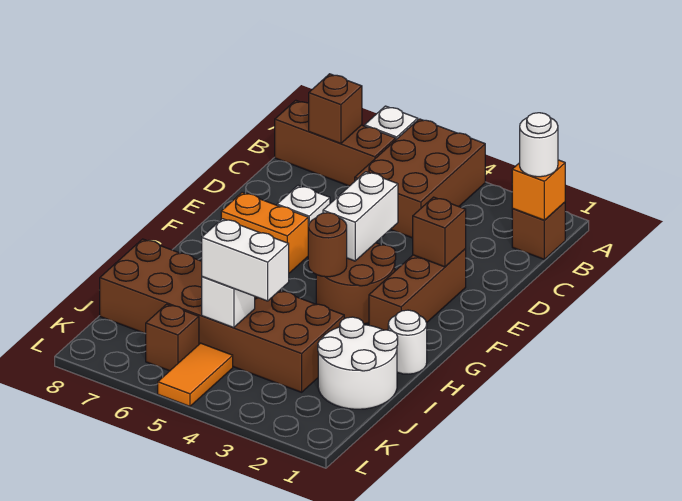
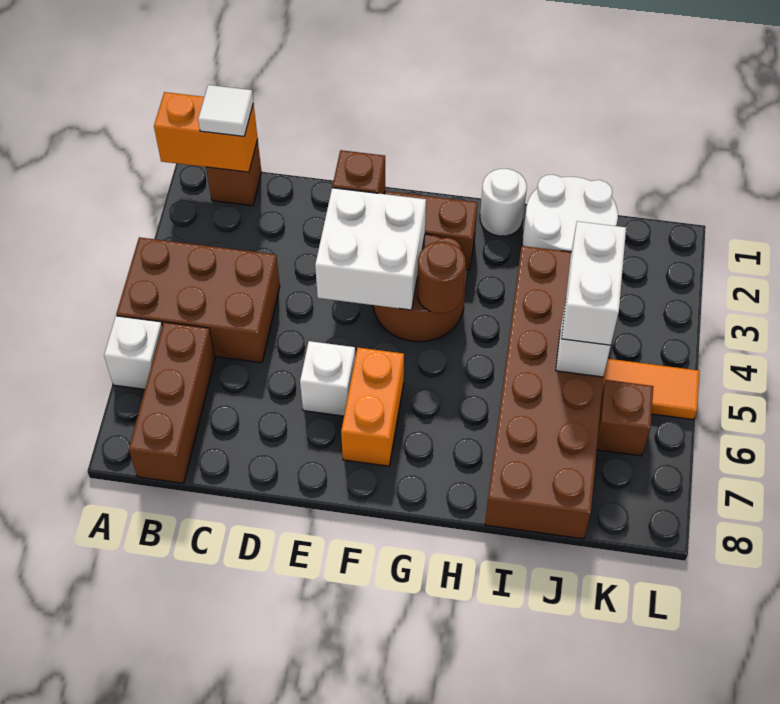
orange brick B1 level 2 -> orange brick A1:B1 level 2
white round brick B1 level 3 -> white tile B1 level 3
brown brick B7 level 2 -> none
white brick E4:F4 level 2 -> white brick E3:F4 level 2

